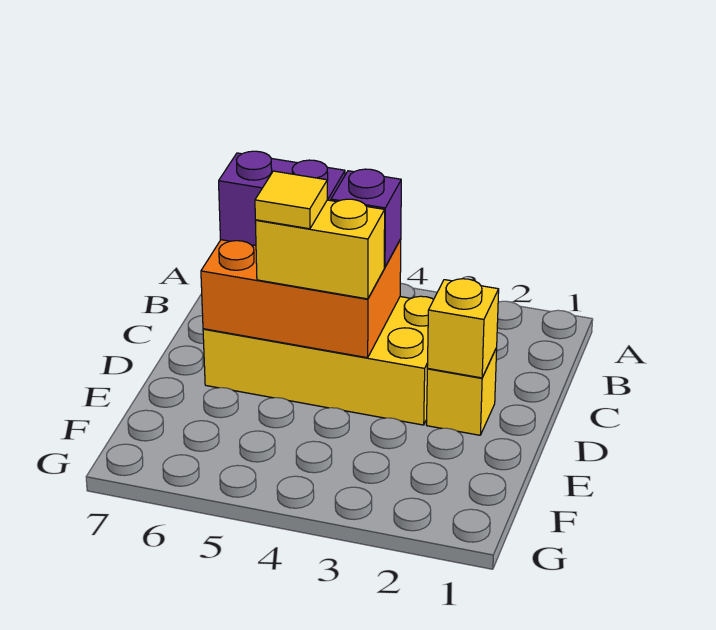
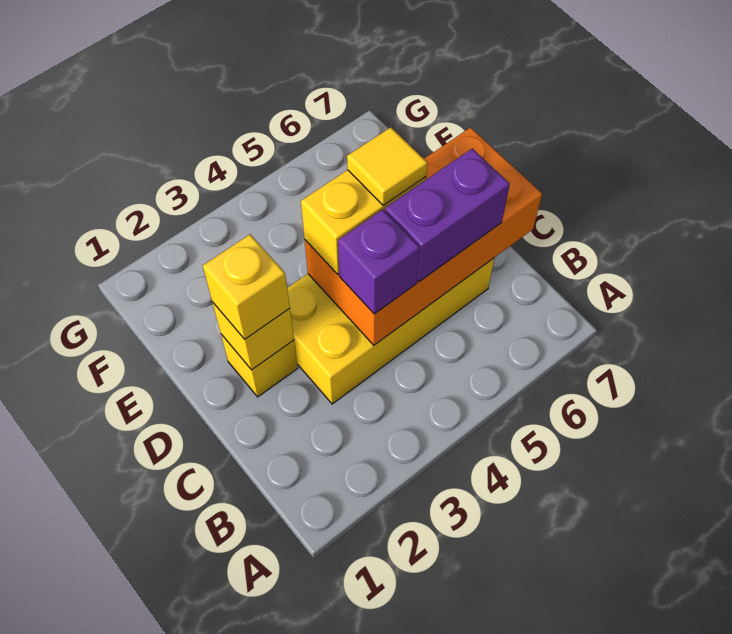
orange brick C4:D6 level 2 -> orange brick C4:D7 level 2
none -> yellow brick D2 level 3

